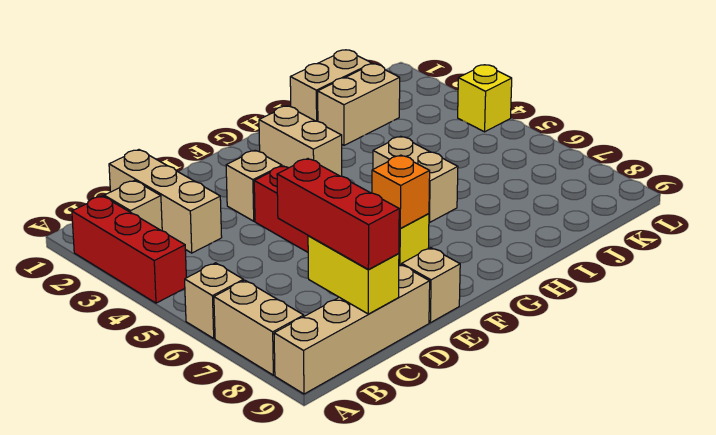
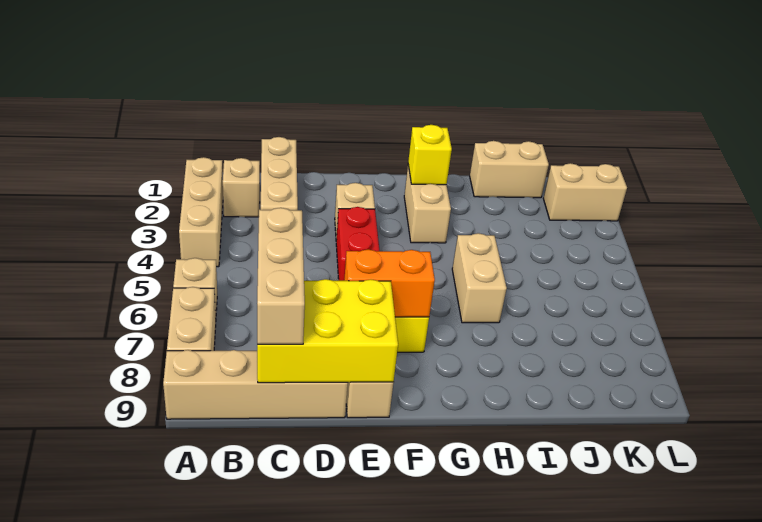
red brick A2:A4 level 1 -> tan brick A2:A4 level 1
red brick C7:C9 level 3 -> tan brick C7:C9 level 3
yellow brick C8:C9 level 2 -> yellow brick C8:E9 level 2
orange brick F7 level 2 -> orange brick E7:F7 level 2
tan brick I2:J2 level 1 -> tan brick K2:L2 level 1
yellow brick L4 level 1 -> yellow brick G2 level 2

